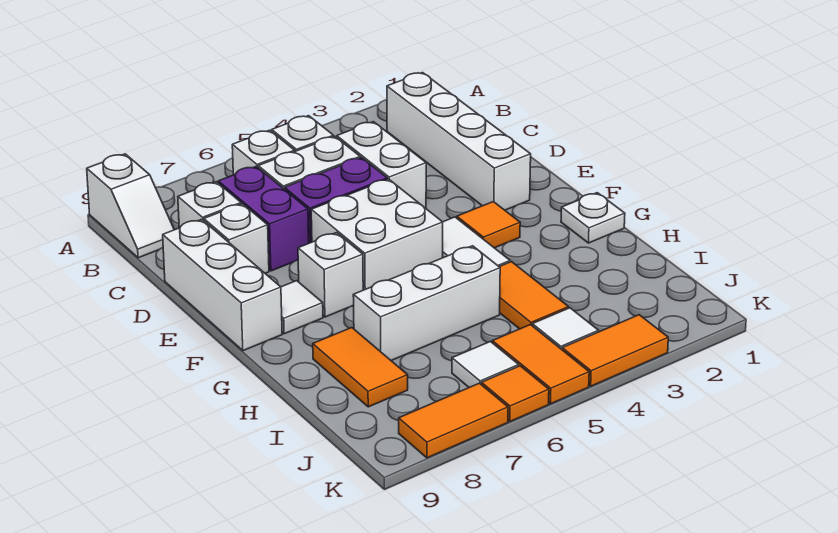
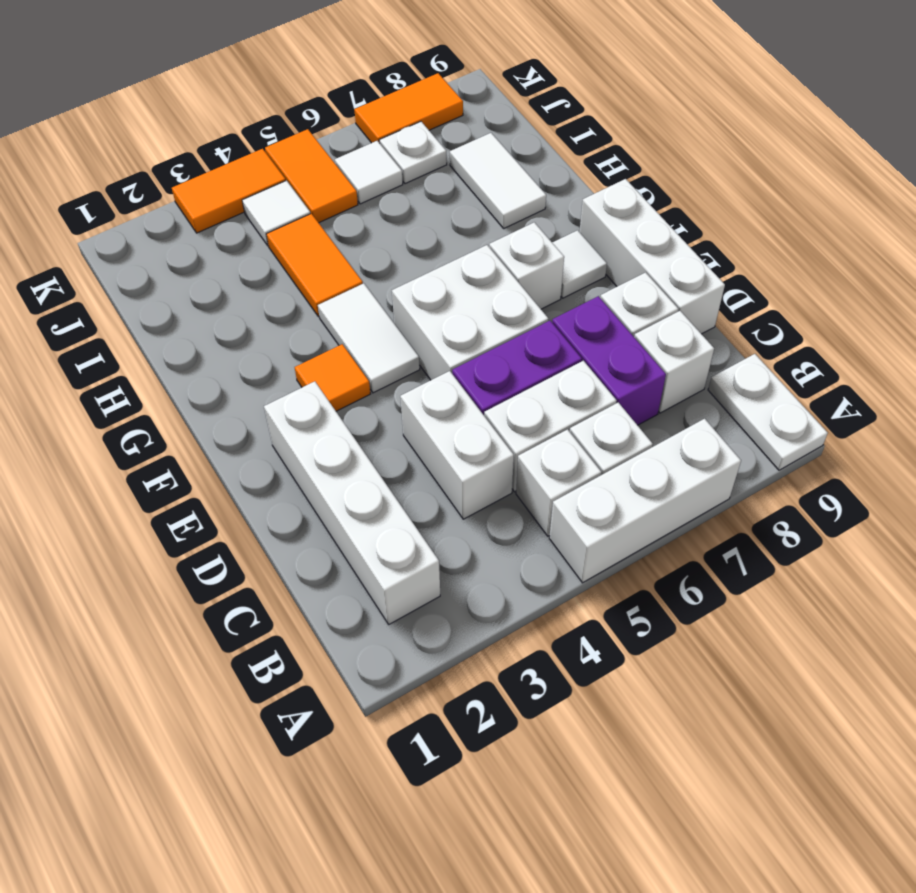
white slope A9:B9 level 1 top A -> white plate A9:B9 level 1
white plate G1 level 1 -> white plate J7 level 1
white brick H5:H7 level 1 -> white brick A5:A7 level 1
orange tile H8:I8 level 1 -> white tile H8:I8 level 1
orange tile K6 level 1 -> none

